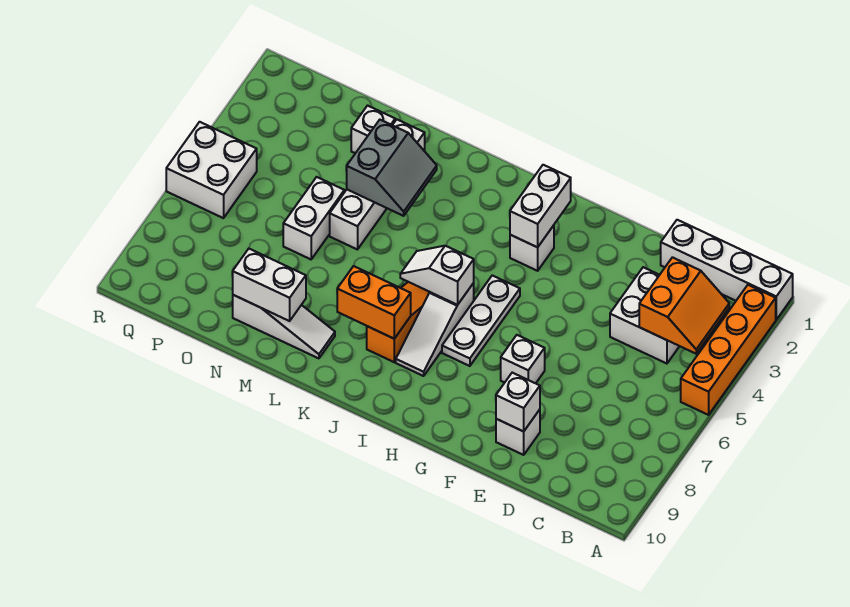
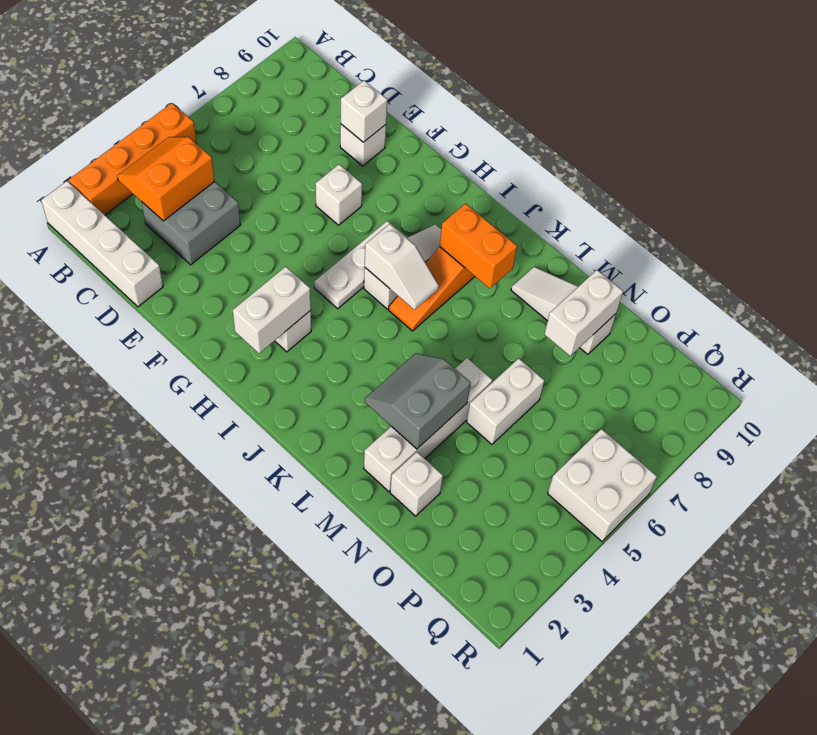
white brick C3:D4 level 1 -> grey brick C3:D4 level 1
white brick M9:N9 level 2 -> white brick N8:N9 level 2

